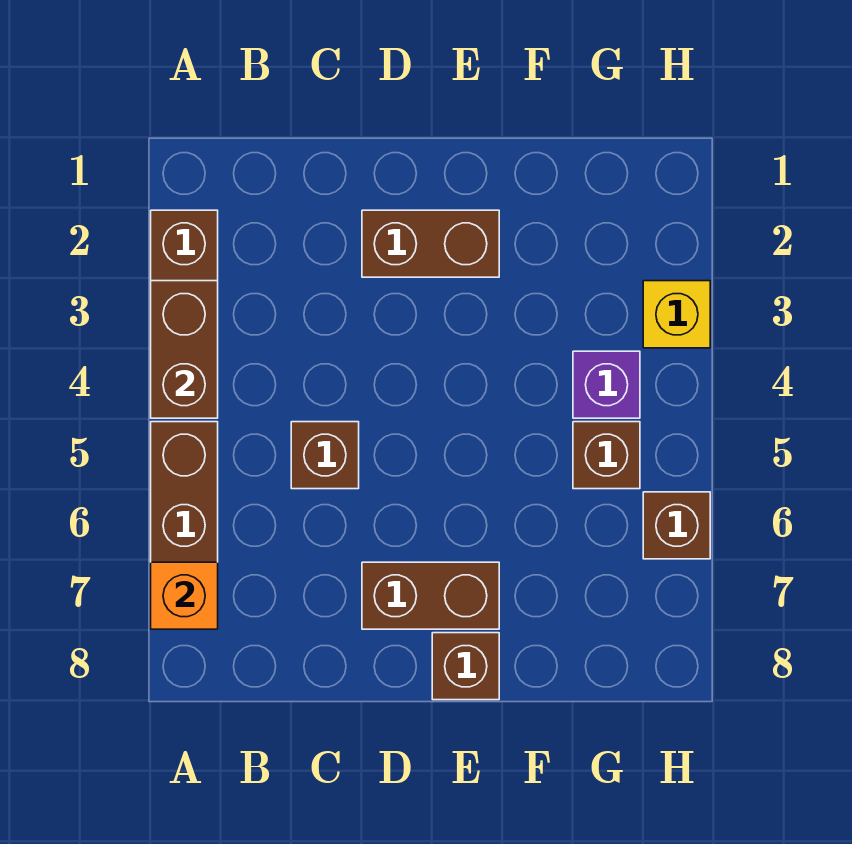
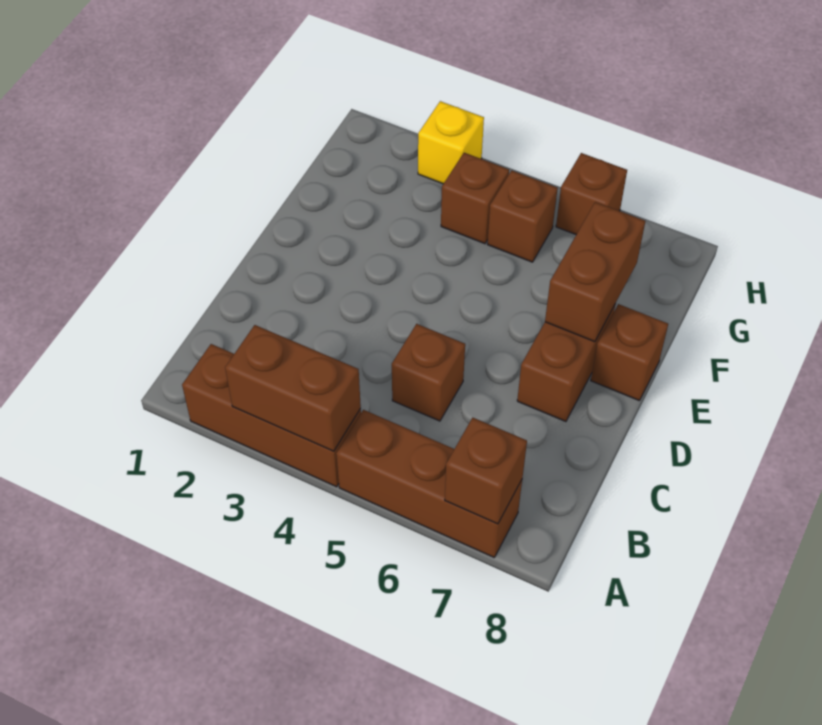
orange brick A7 level 2 -> brown brick A7 level 2
brown brick D2:E2 level 1 -> brown brick E7:F7 level 2
purple brick G4 level 1 -> brown brick G4 level 1

